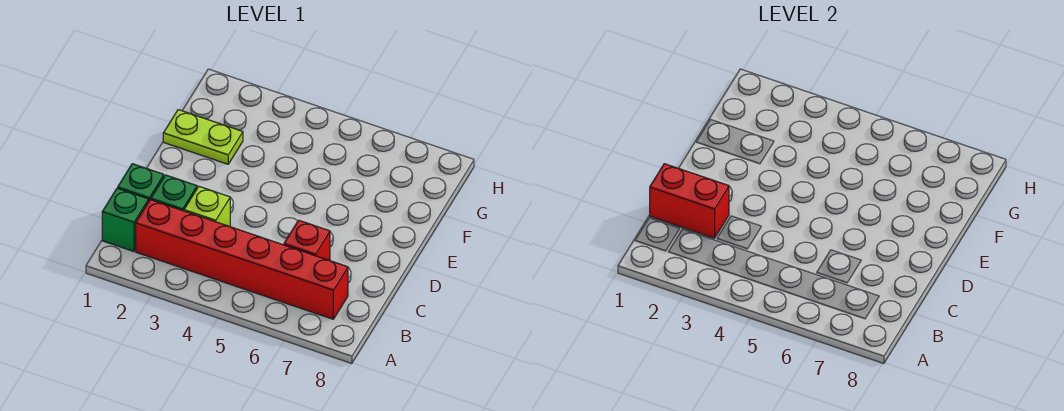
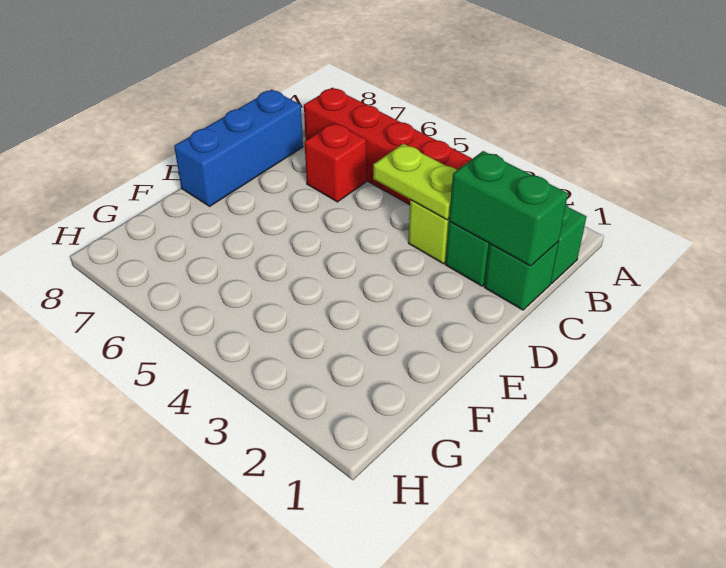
red brick C1:C2 level 2 -> green brick C1:C2 level 2
none -> blue brick C8:E8 level 1
lime plate F1:F2 level 1 -> lime plate C3:C4 level 2

